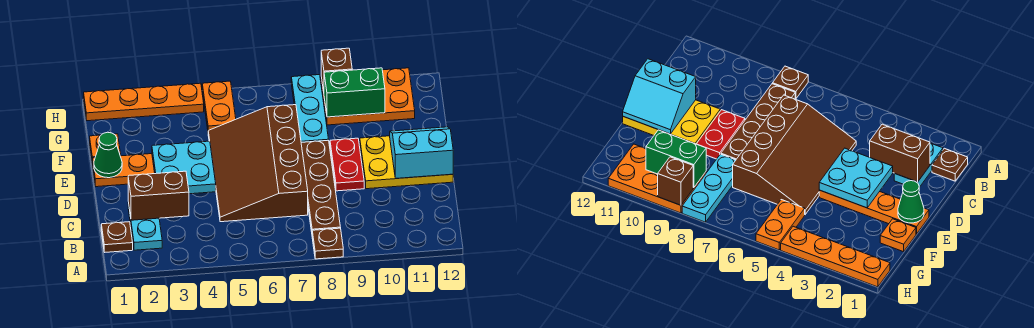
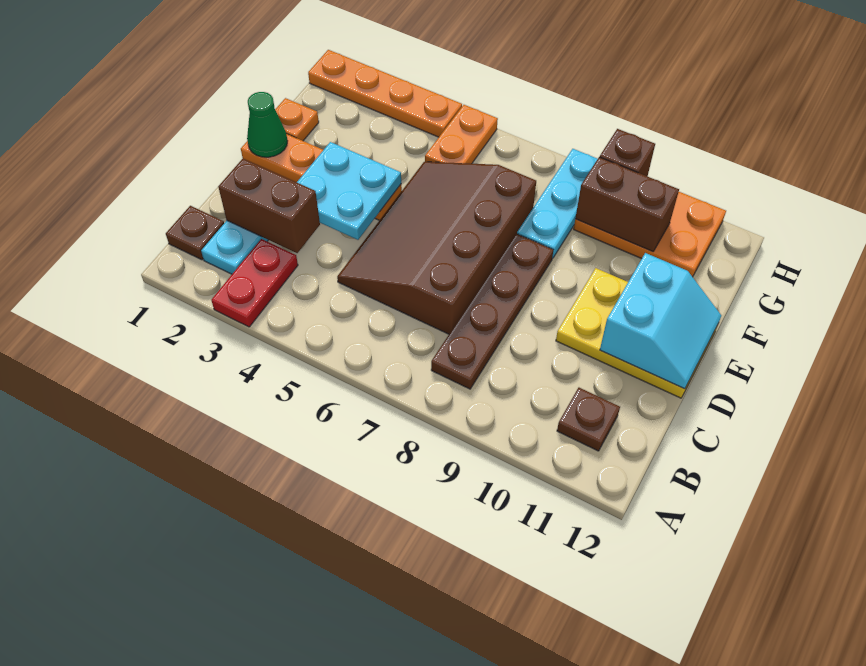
brown plate A8 level 1 -> brown plate B11 level 1
red plate D9:E9 level 1 -> red plate A3:B3 level 1
cyan slope D11:E12 level 2 top D -> cyan slope D11:E12 level 2 top 11
green brick G9:G10 level 2 -> brown brick G9:G10 level 2

